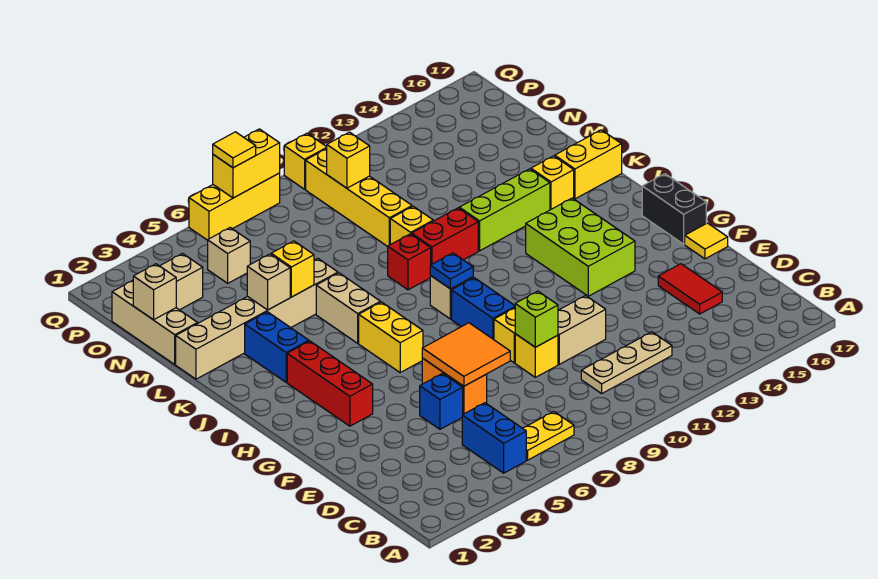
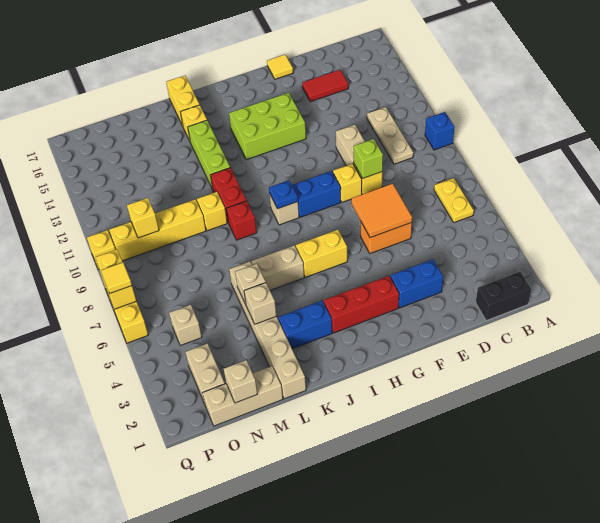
blue brick B5:C5 level 1 -> blue brick E3:F3 level 1
blue brick E5 level 1 -> blue brick A10 level 1
black brick G17:H17 level 1 -> black brick B1:C1 level 1
yellow brick L5 level 2 -> tan brick L5 level 2

